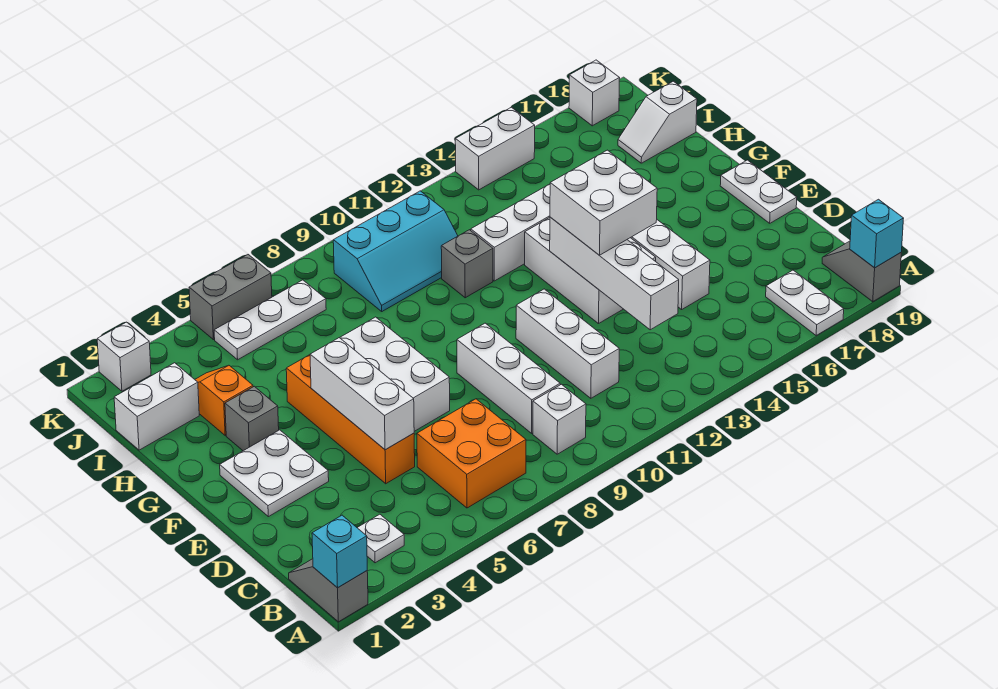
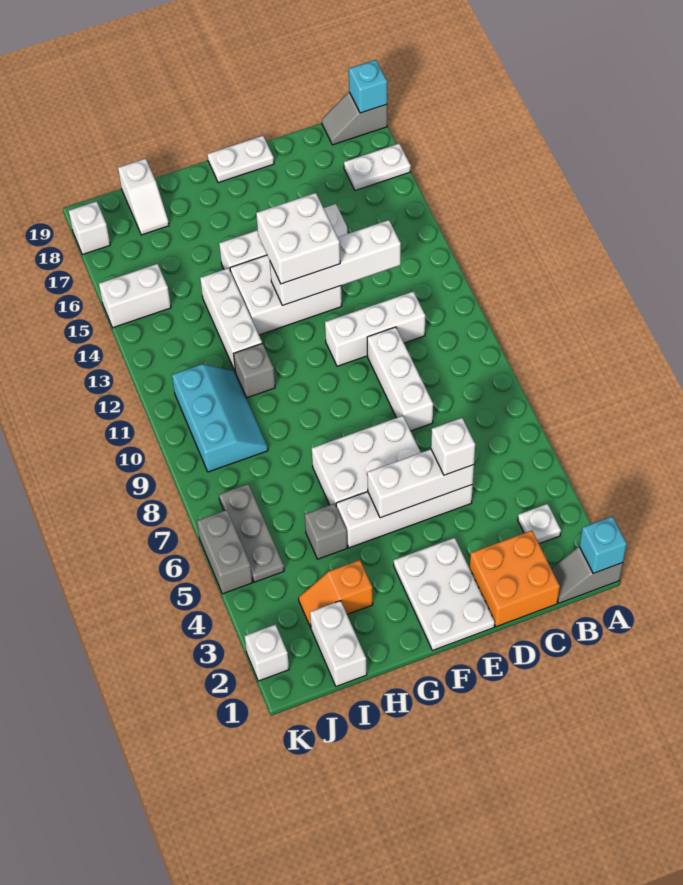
orange brick B6:C7 level 1 -> orange brick C1:D2 level 1
white brick B9 level 1 -> white brick D5 level 3
white brick C9:E9 level 1 -> white brick D8:D10 level 1
orange brick D5:G5 level 1 -> white brick D5:G5 level 1
white plate E2:F3 level 1 -> white plate E1:F3 level 1
grey brick G3 level 1 -> grey brick H5 level 1
white plate J5:J7 level 1 -> grey plate J5:J7 level 1
white brick K14:K15 level 1 -> white brick J15:K15 level 1

